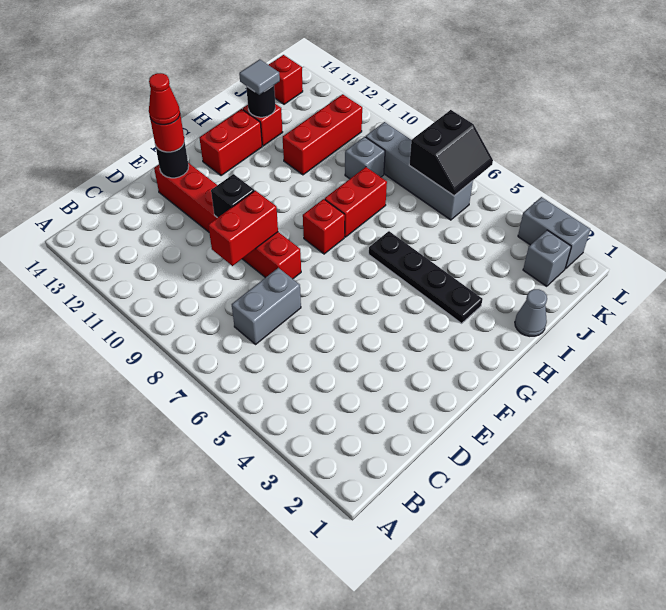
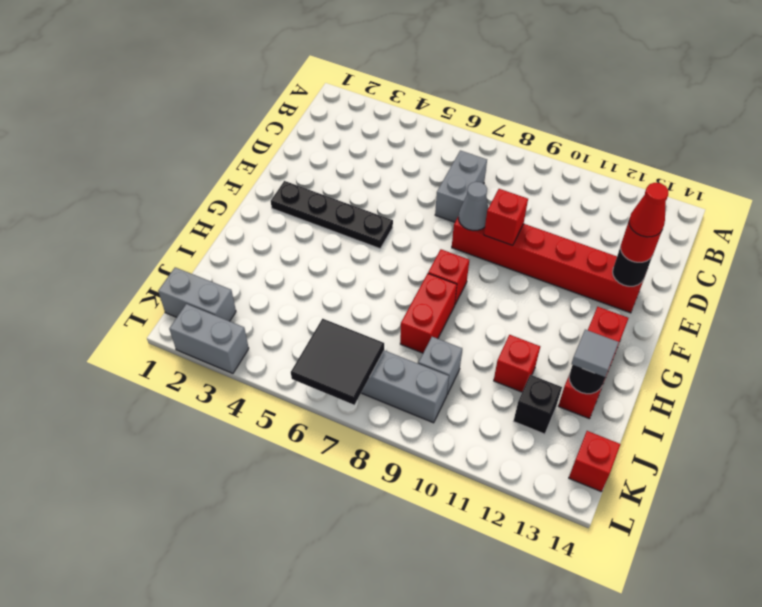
red brick D9:E9 level 2 -> red brick E9 level 2
black brick E10 level 2 -> black brick J12 level 1
black plate H3:H6 level 1 -> black plate F2:F5 level 1
grey cone I1 level 1 -> grey cone E8 level 2
red brick I11:K11 level 1 -> red brick I11 level 1
grey brick K2 level 1 -> grey brick K1:K2 level 1
black slope K6:L7 level 2 top 7 -> black tile K6:L7 level 2

